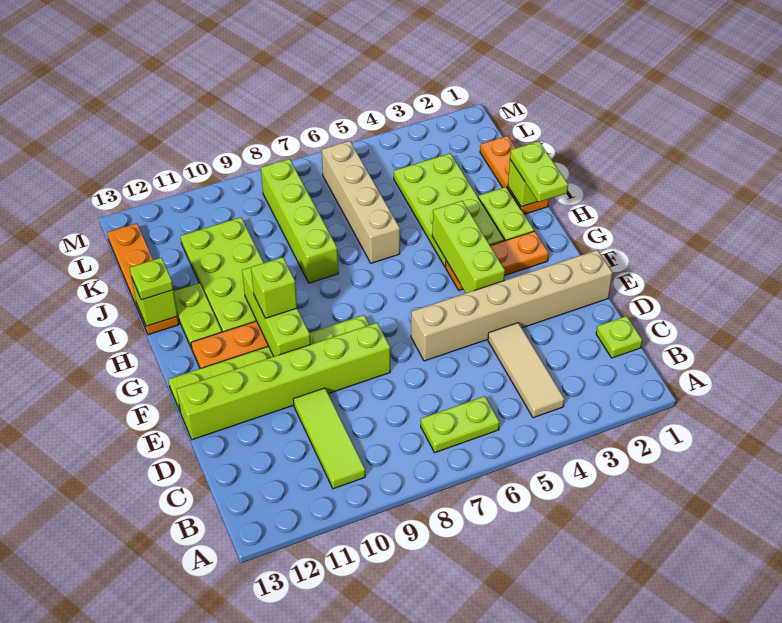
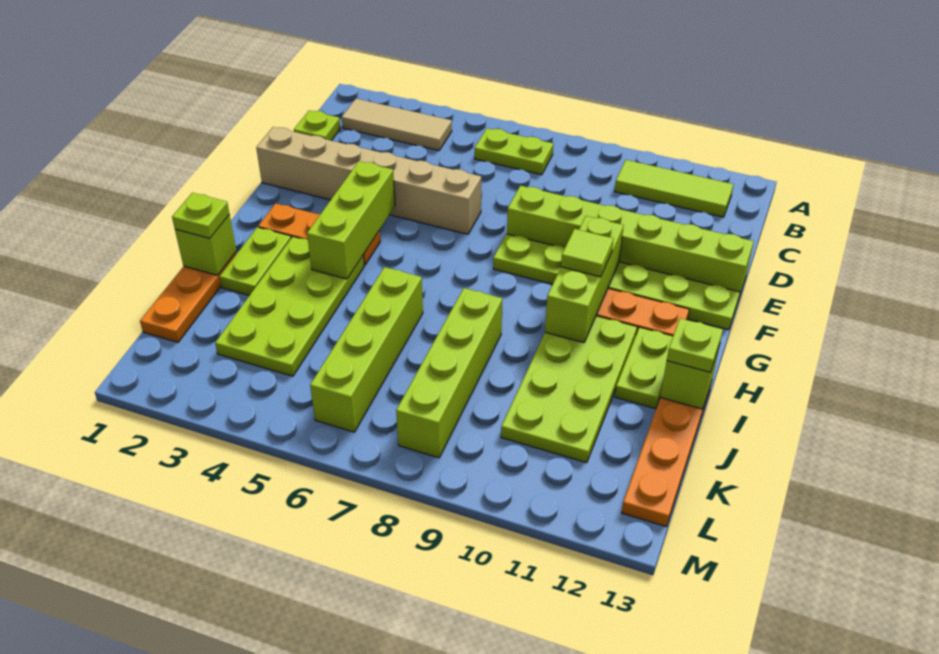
tan tile B4:D4 level 1 -> tan tile B2:B4 level 1
lime tile B10:D10 level 1 -> lime tile B10:B12 level 1
lime brick G10 level 3 -> lime tile G10 level 3
lime plate H1:I1 level 3 -> lime plate I1 level 3
tan brick I6:L6 level 1 -> lime brick I6:L6 level 1

